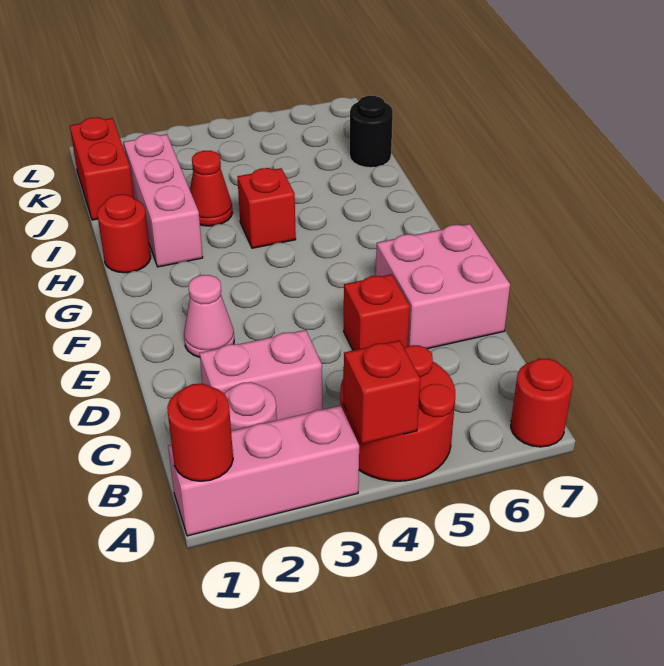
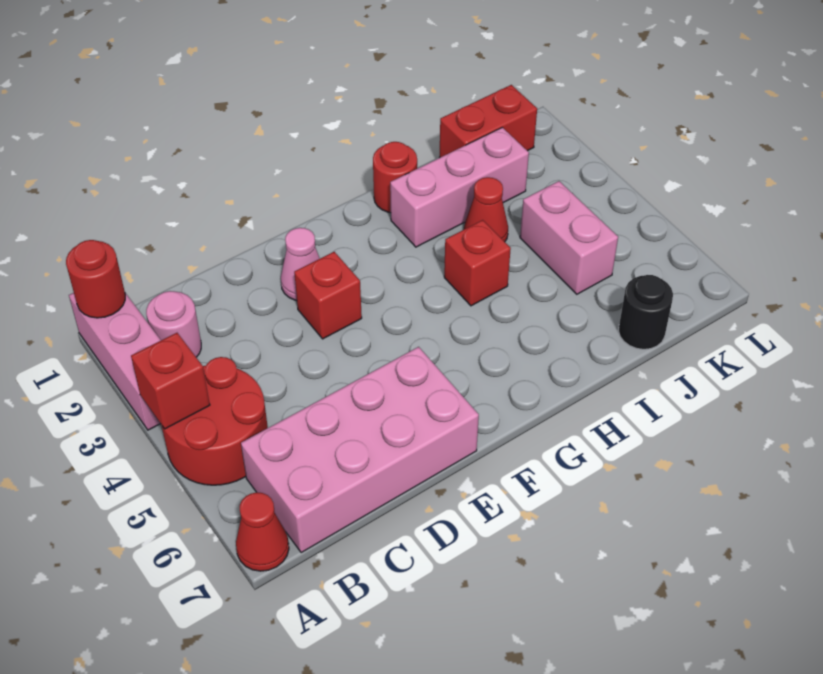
red round brick A7 level 1 -> red cone A7 level 1
pink brick C2:C3 level 1 -> pink brick J4:J5 level 1
red brick D5 level 1 -> red brick E3 level 1
pink brick D6:E7 level 1 -> pink brick B6:E7 level 1

